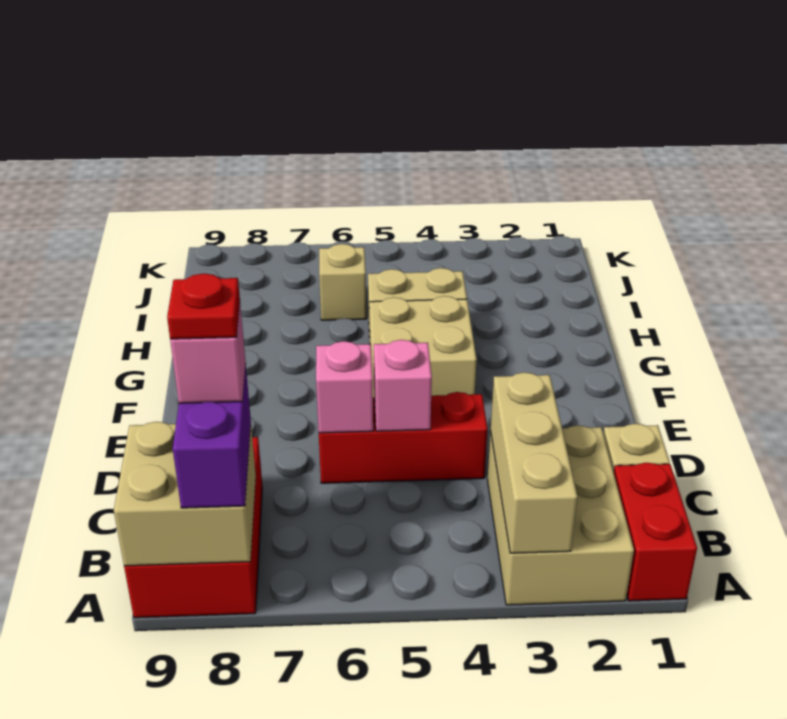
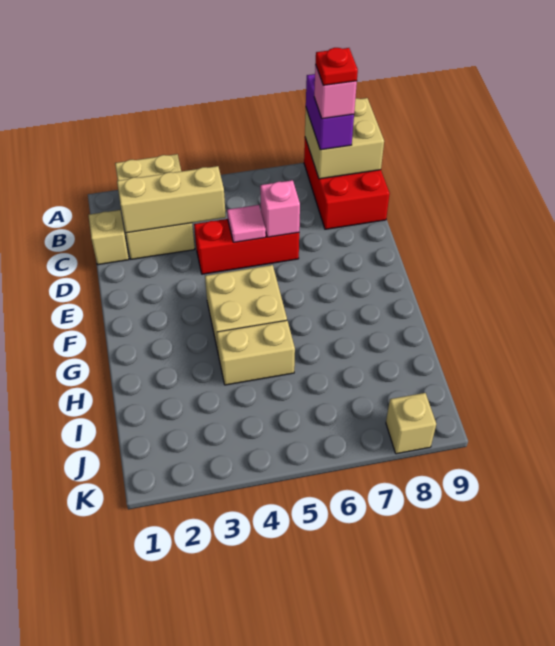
red brick A1:B1 level 1 -> none
tan brick A3:C3 level 2 -> tan brick C2:C4 level 2
pink brick D5 level 2 -> pink tile D5 level 2
tan brick I6 level 1 -> tan brick K8 level 1

